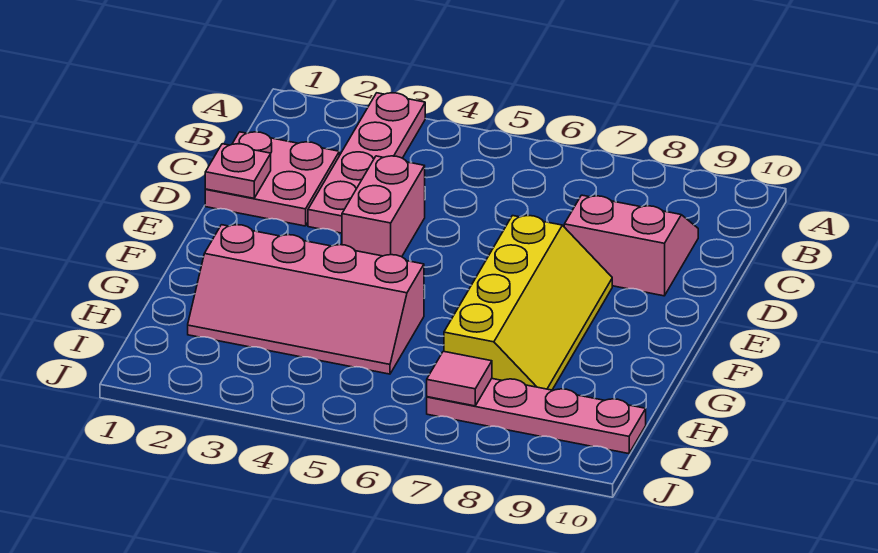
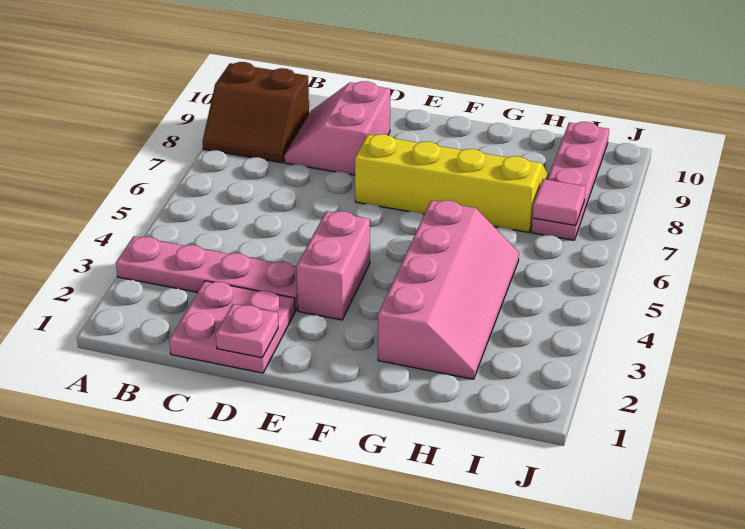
none -> brown slope A8:B9 level 1 top 9
pink brick D4:E4 level 1 -> pink brick E3:E4 level 1

